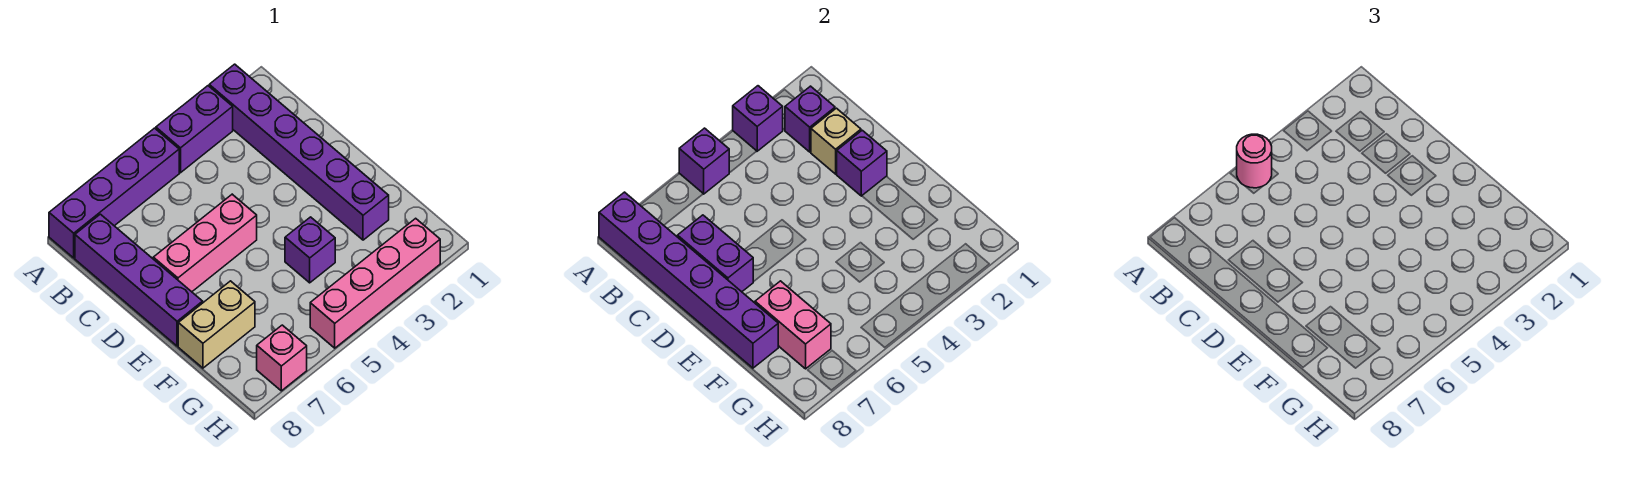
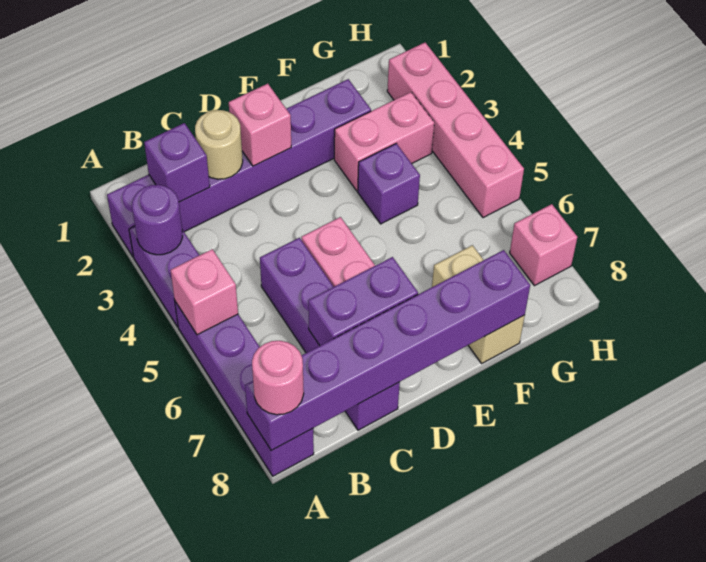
purple brick A3 level 2 -> purple round brick A3 level 2
purple brick A5 level 2 -> pink brick A5 level 2
pink round brick A5 level 3 -> pink round brick A8 level 3
purple brick B8:E8 level 1 -> purple brick C5:C8 level 1
tan brick C2 level 2 -> tan round brick C2 level 2
purple brick D2 level 2 -> pink brick D2 level 2
pink brick F7:G7 level 2 -> pink brick F3:G3 level 1

